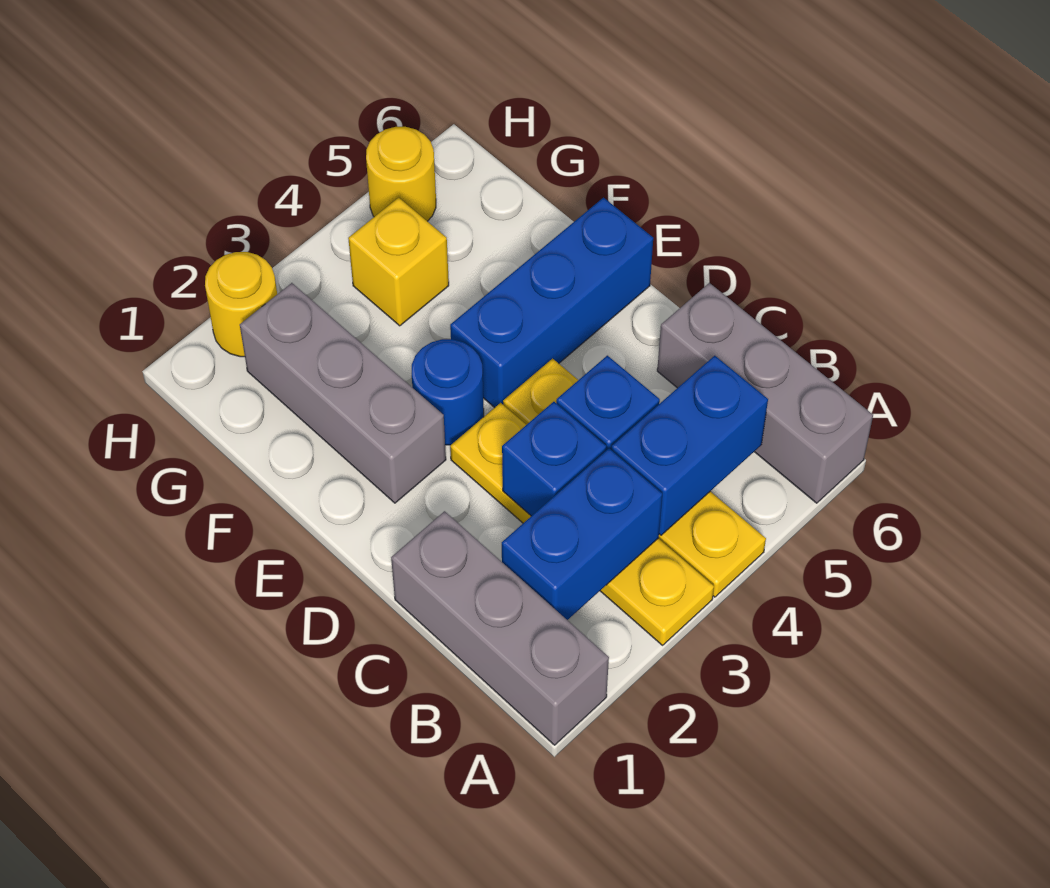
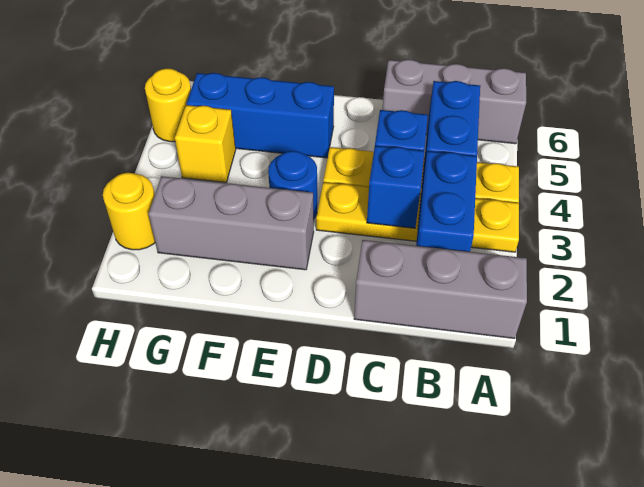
blue brick E4:E6 level 1 -> blue brick E5:G5 level 1

